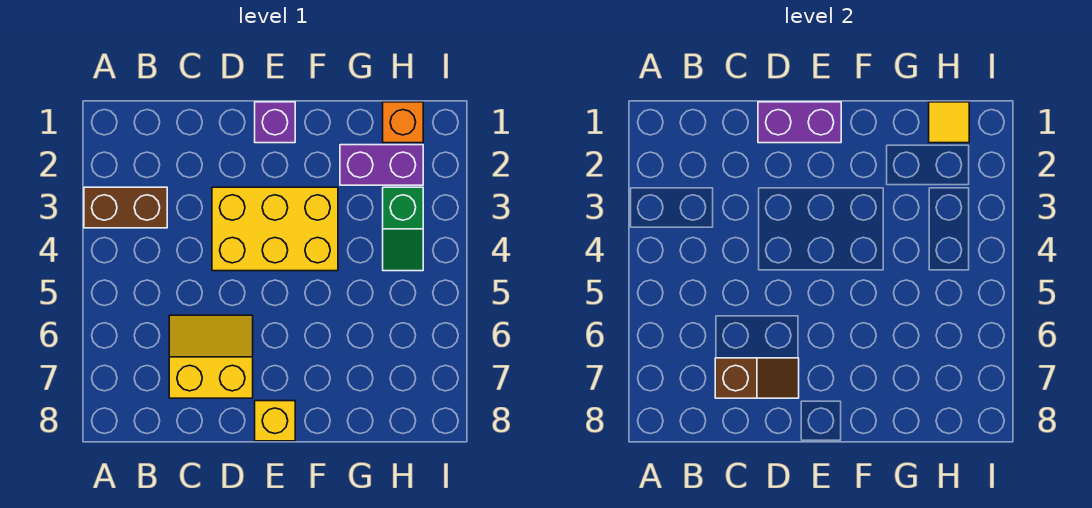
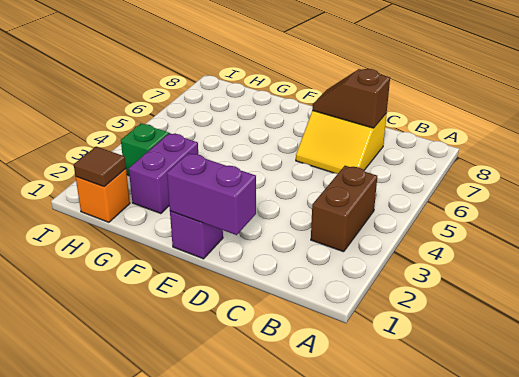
brown brick A3:B3 level 1 -> brown brick B3:B4 level 1
yellow brick D3:F4 level 1 -> none
yellow brick E8 level 1 -> none
purple brick G2:H2 level 1 -> purple brick G2:G3 level 1
yellow tile H1 level 2 -> brown tile H1 level 2

